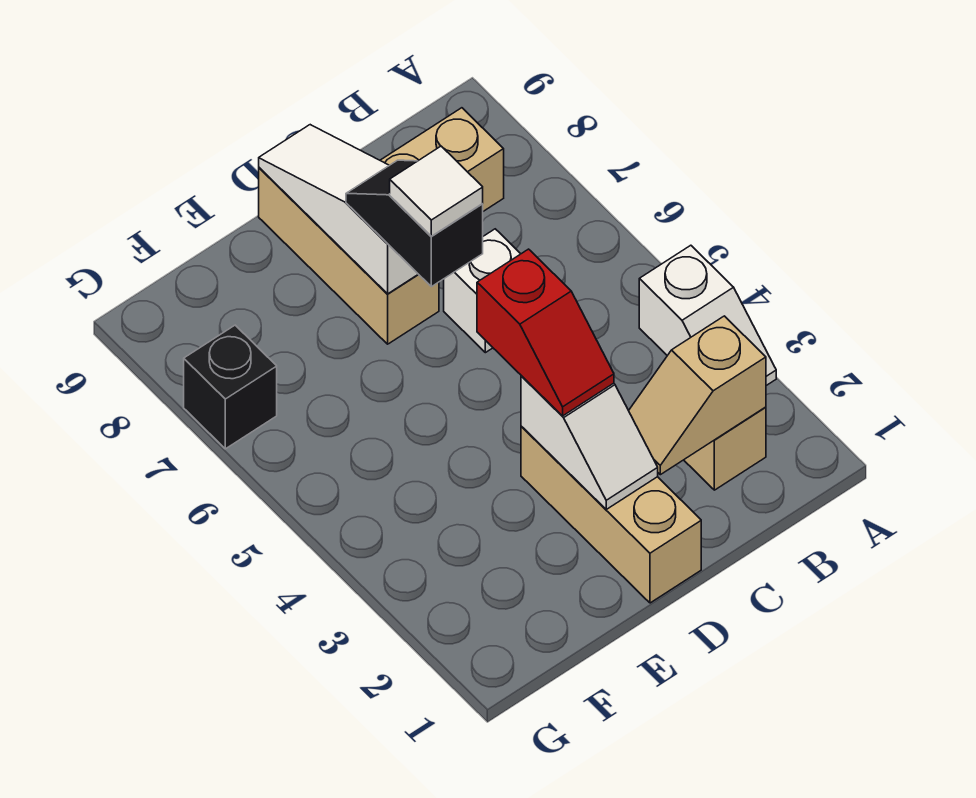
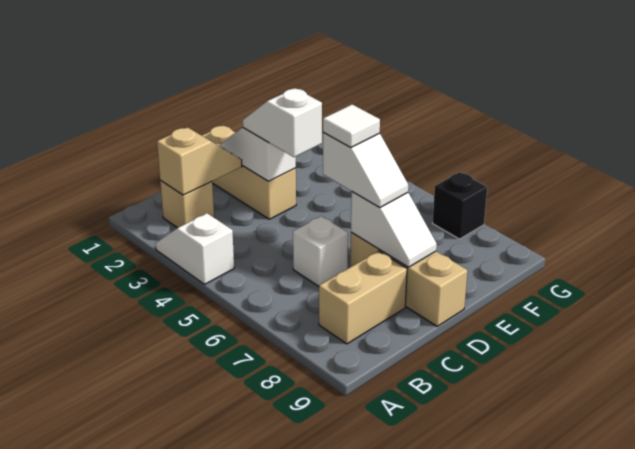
red slope D3:D4 level 3 top 4 -> white slope D3:D4 level 3 top 4
black slope D6:D7 level 3 top 6 -> white slope D6:D7 level 3 top 6
white slope D7:D9 level 2 top 7 -> white slope D7:D8 level 2 top 7

